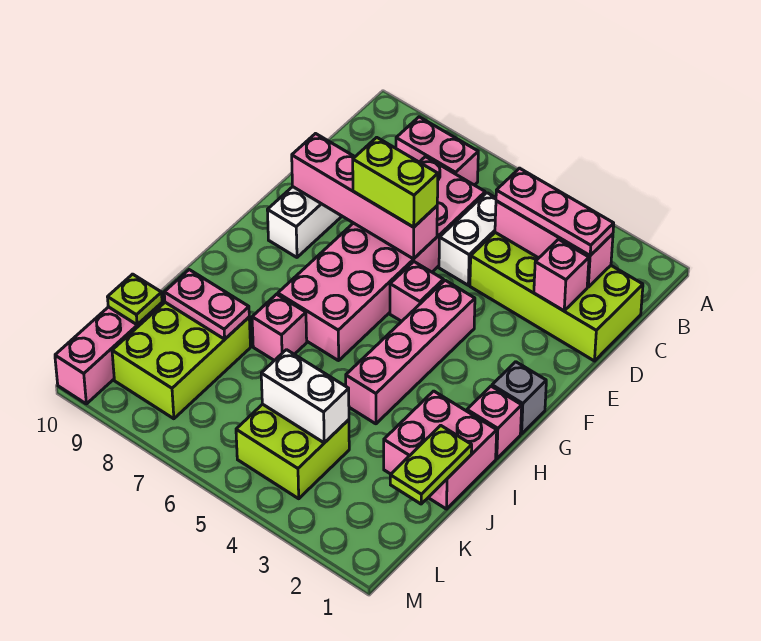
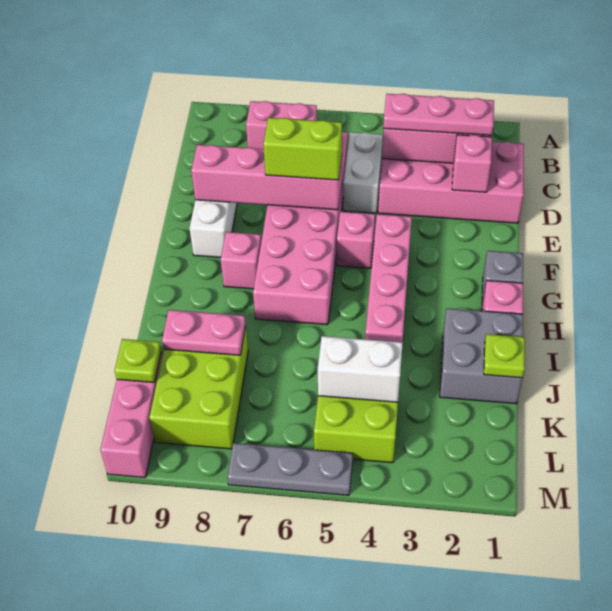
lime brick C1:D4 level 1 -> pink brick C1:D4 level 1
pink brick I1:J2 level 1 -> grey brick I1:J2 level 1
pink brick I7 level 1 -> pink brick G8 level 1
lime plate J1:K1 level 2 -> lime plate J1 level 2
none -> grey plate M5:M7 level 1

